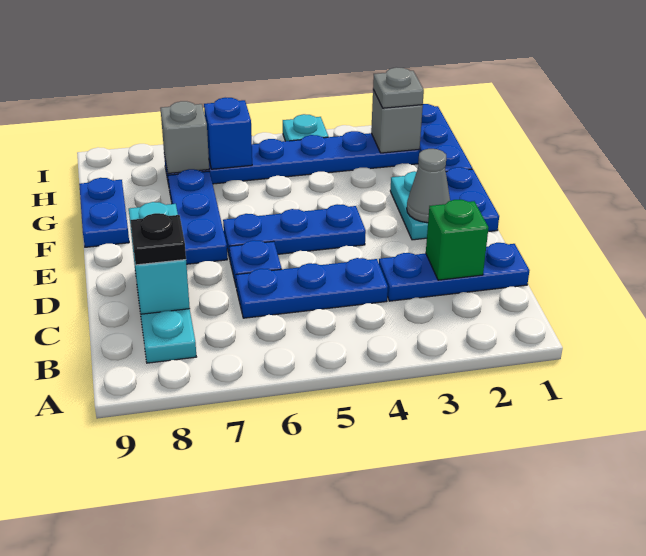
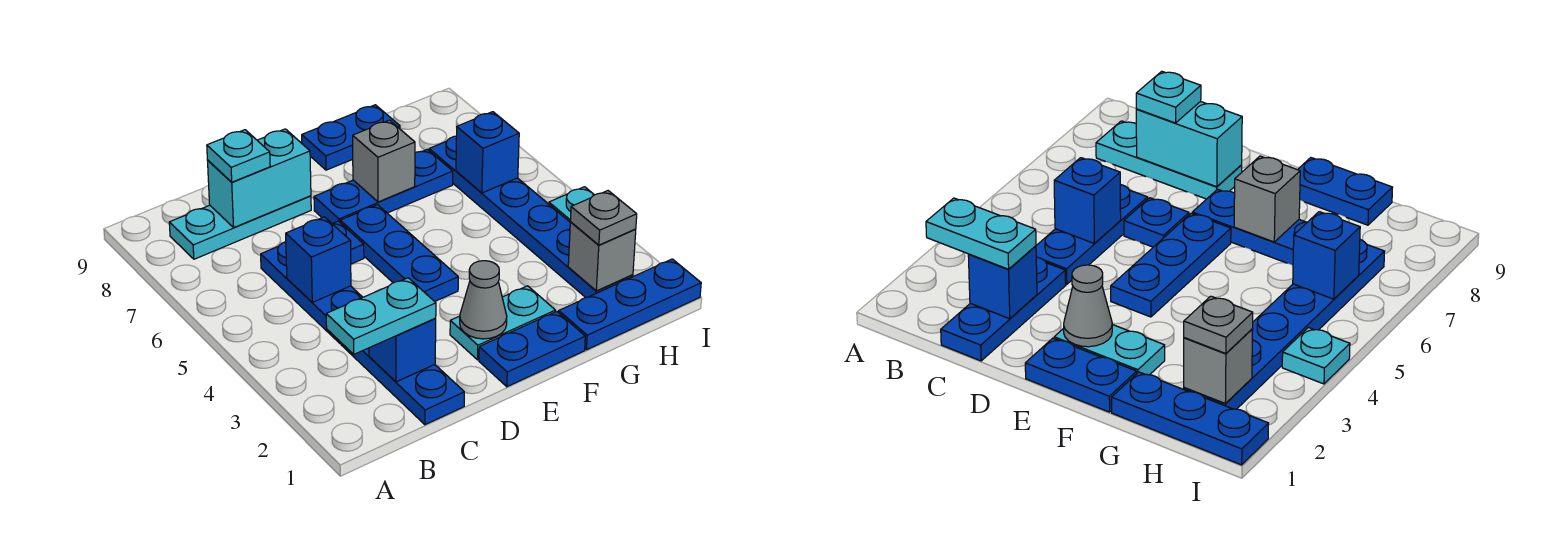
none -> cyan plate B2:C2 level 3
green brick C2 level 2 -> blue brick C2 level 2
none -> blue brick C5 level 2
black plate C8 level 3 -> cyan plate C8 level 3
grey brick H7 level 2 -> grey brick F7 level 2

